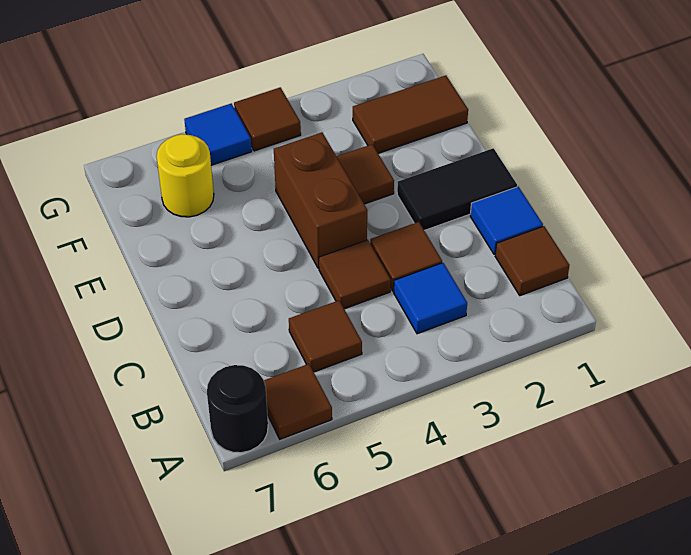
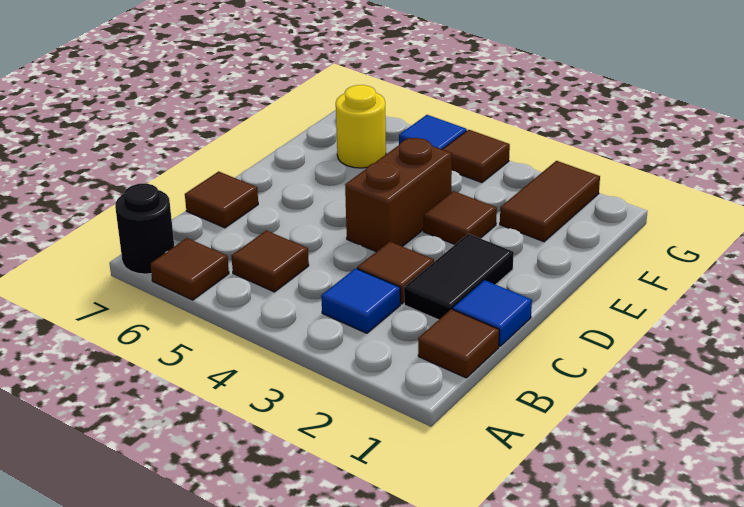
brown tile C4 level 1 -> brown tile C7 level 1
black tile D1:D2 level 1 -> black tile C2:D2 level 1
brown tile F1:F2 level 1 -> brown tile F2:G2 level 1

